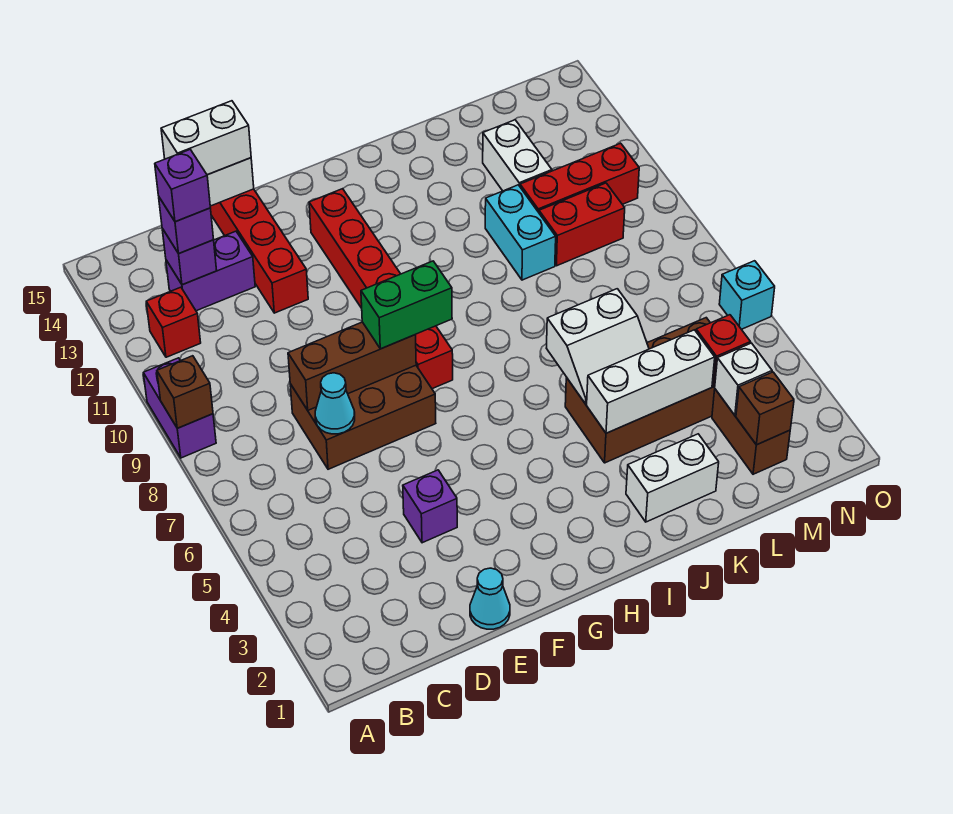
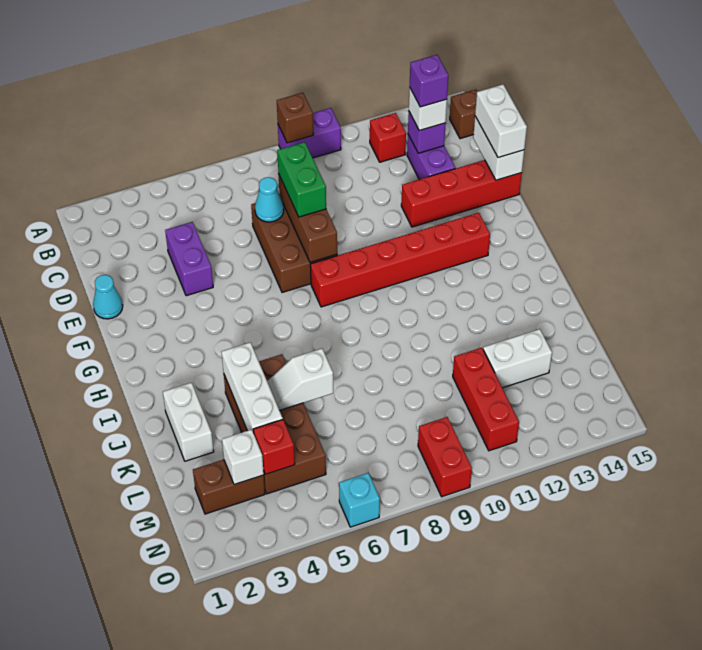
purple brick C13 level 3 -> white brick C13 level 3
purple brick E4 level 1 -> purple brick D4:E4 level 1
green brick F8:G8 level 3 -> green brick D8:E8 level 3
white slope J5:K6 level 2 top 6 -> white slope K5:K6 level 2 top 6
cyan brick K10:K11 level 1 -> none
red brick L10:M10 level 1 -> red brick N9:O9 level 1
brown brick M2 level 2 -> brown brick B15 level 1

